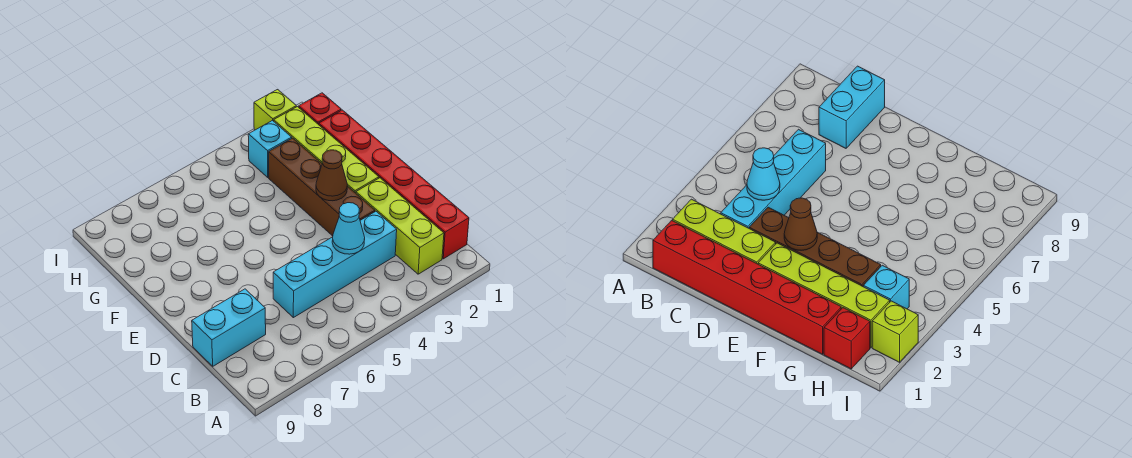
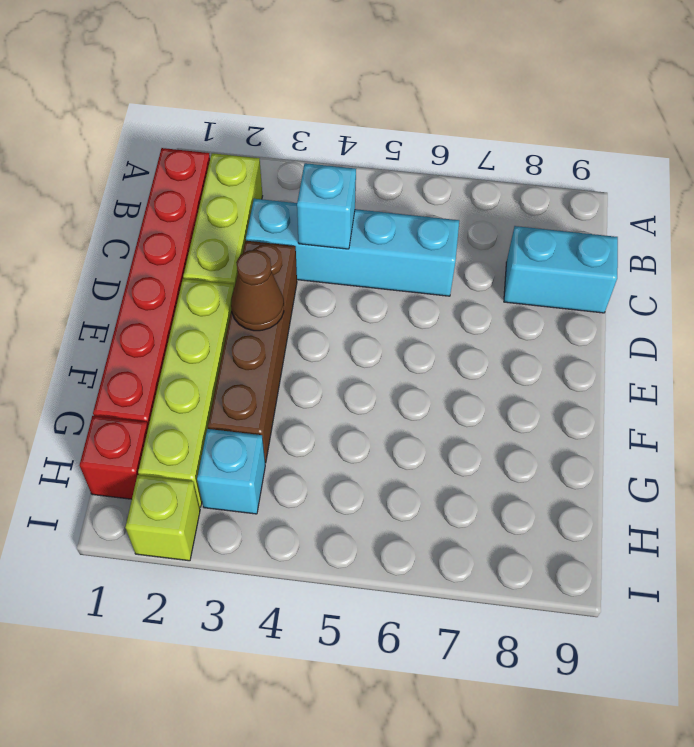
cyan cone C4 level 2 -> cyan brick C4 level 2

